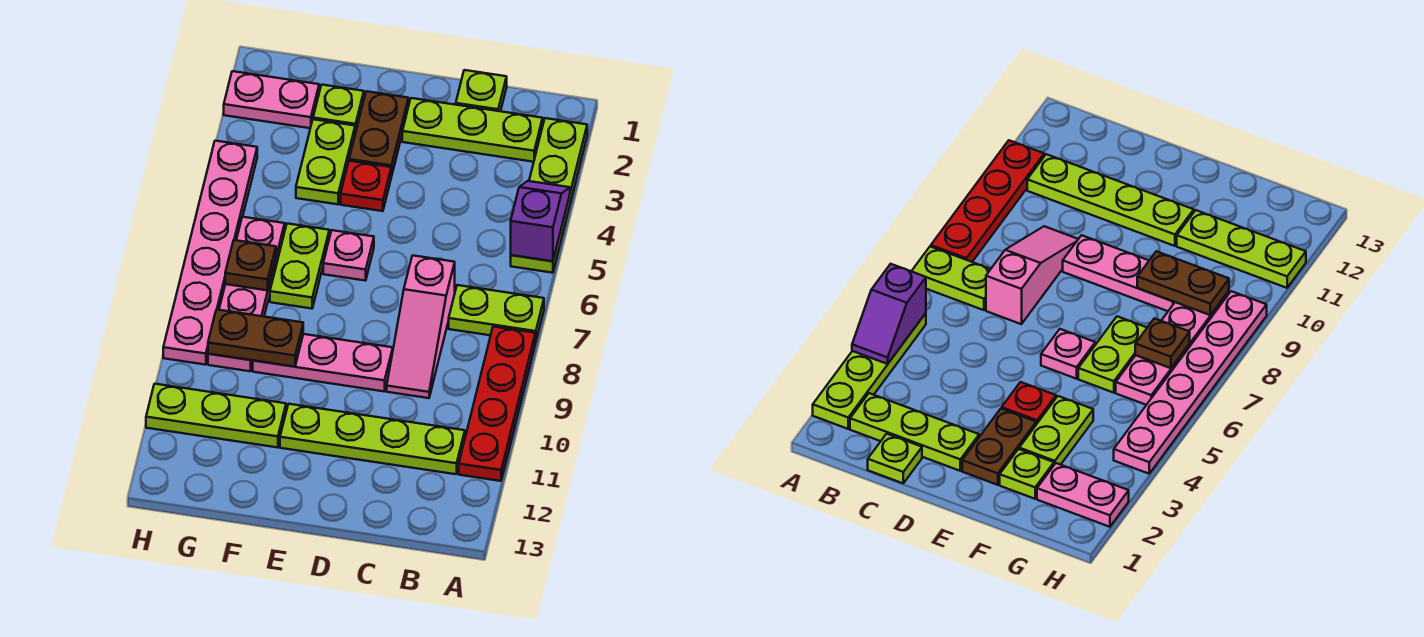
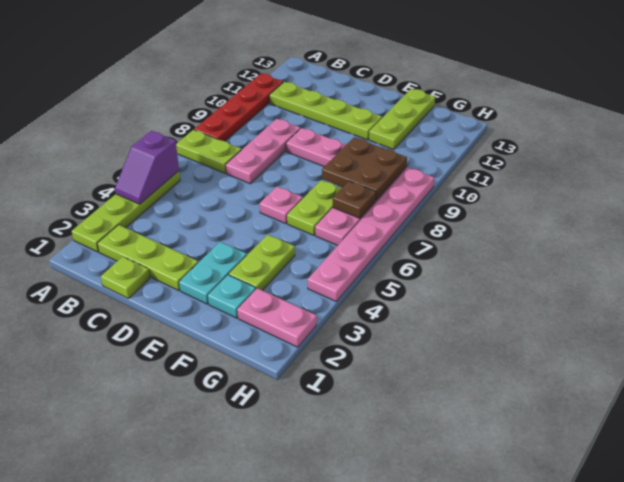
pink slope C7:C9 level 1 top 7 -> pink plate C7:C9 level 1
brown plate E2:E3 level 1 -> cyan plate E2:E3 level 1
red plate E4 level 1 -> none
lime plate F2 level 1 -> cyan plate F2 level 1
brown plate F9:G9 level 2 -> brown plate F8:G9 level 2
lime plate F11:H11 level 1 -> lime plate F11:F13 level 1

